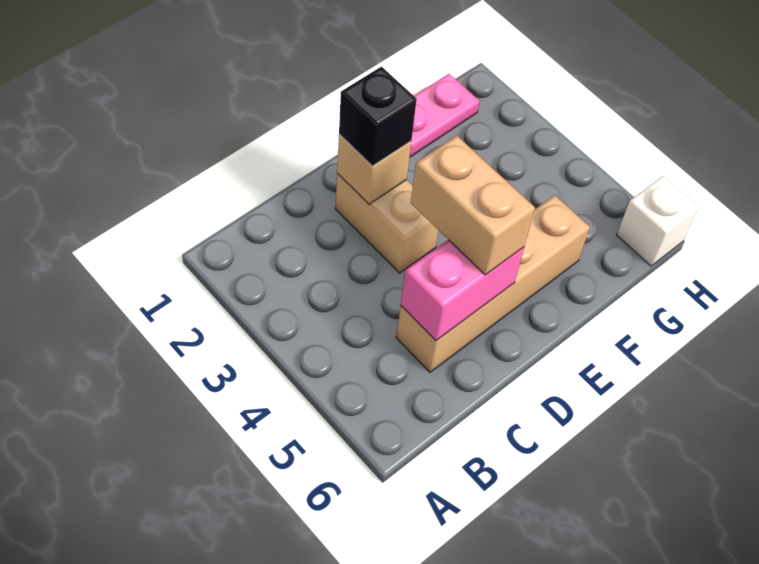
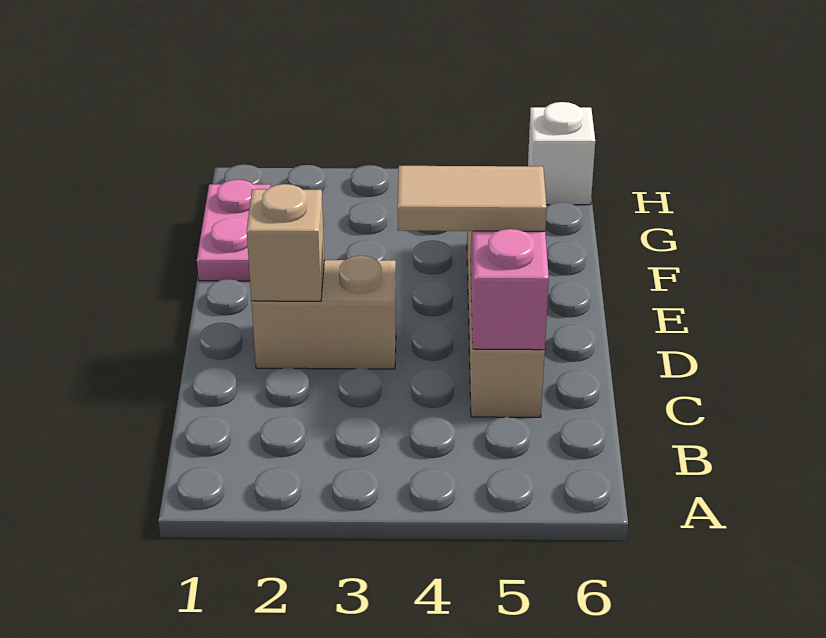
black brick D2 level 3 -> none
tan brick D4:D5 level 3 -> tan tile D4:D5 level 3

